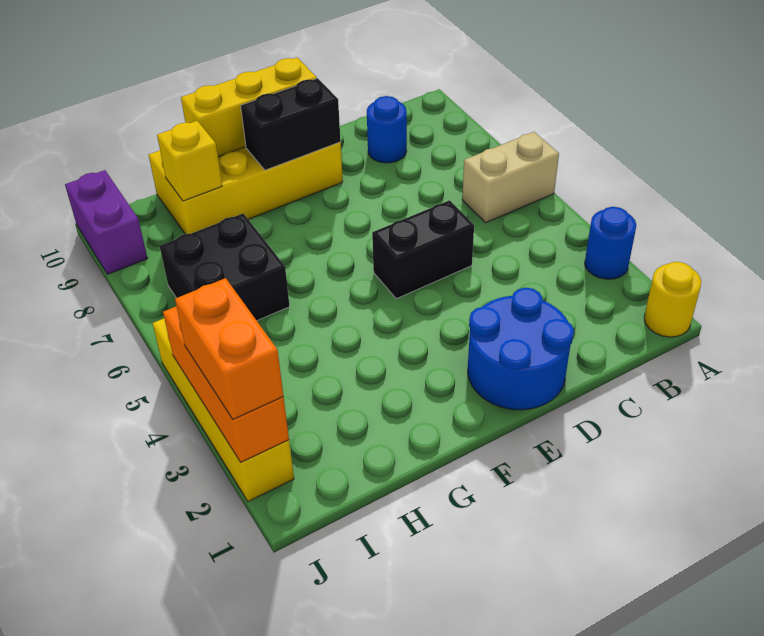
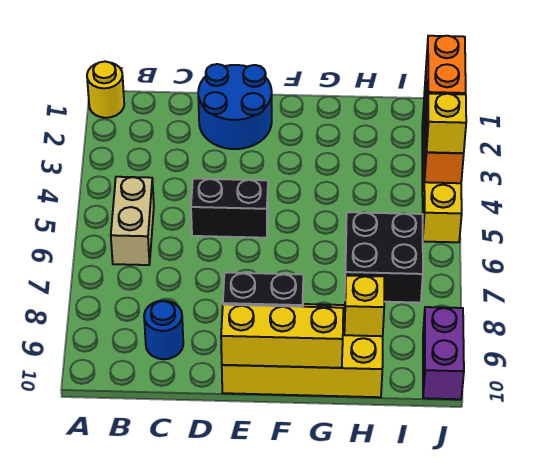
blue round brick A3 level 1 -> none
tan brick A6:B6 level 1 -> tan brick B5:B6 level 1
none -> yellow brick J4 level 3

